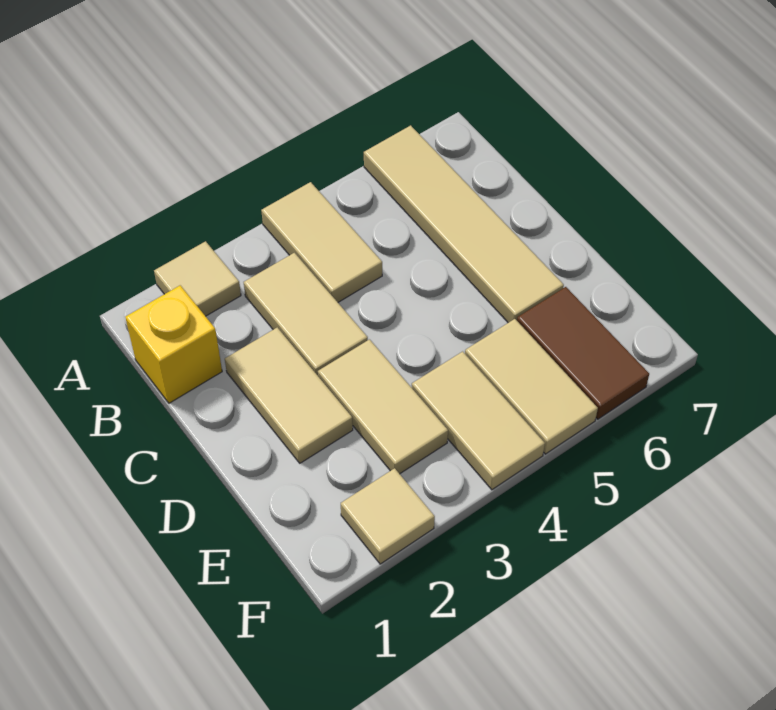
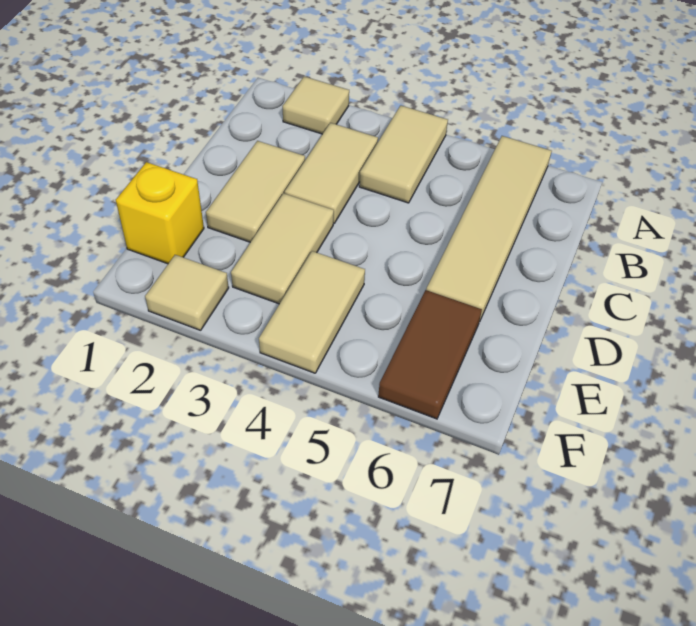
yellow brick B1 level 1 -> yellow brick E1 level 1
tan tile E5:F5 level 1 -> none

